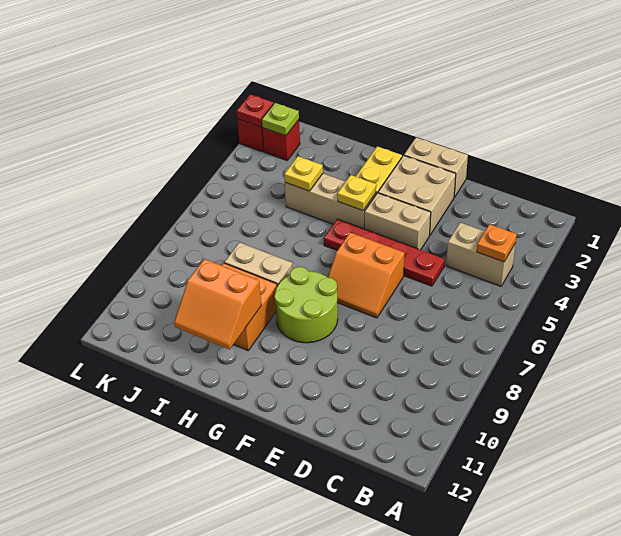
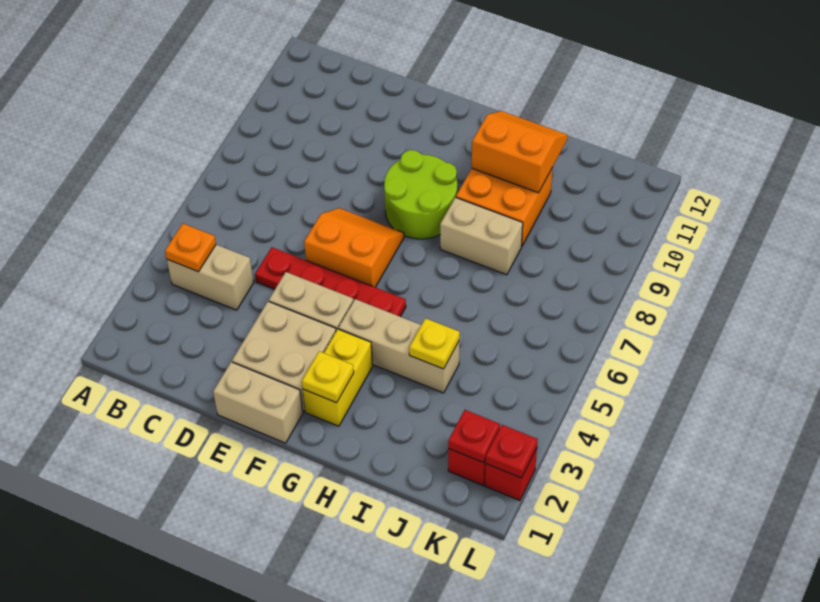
yellow plate G4 level 2 -> yellow plate G2 level 2
lime plate K2 level 2 -> red plate K2 level 2

